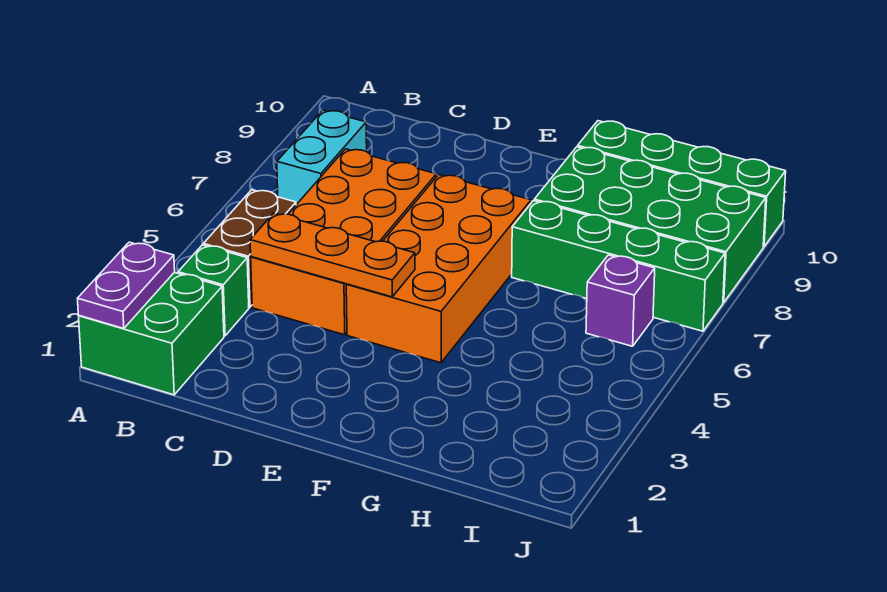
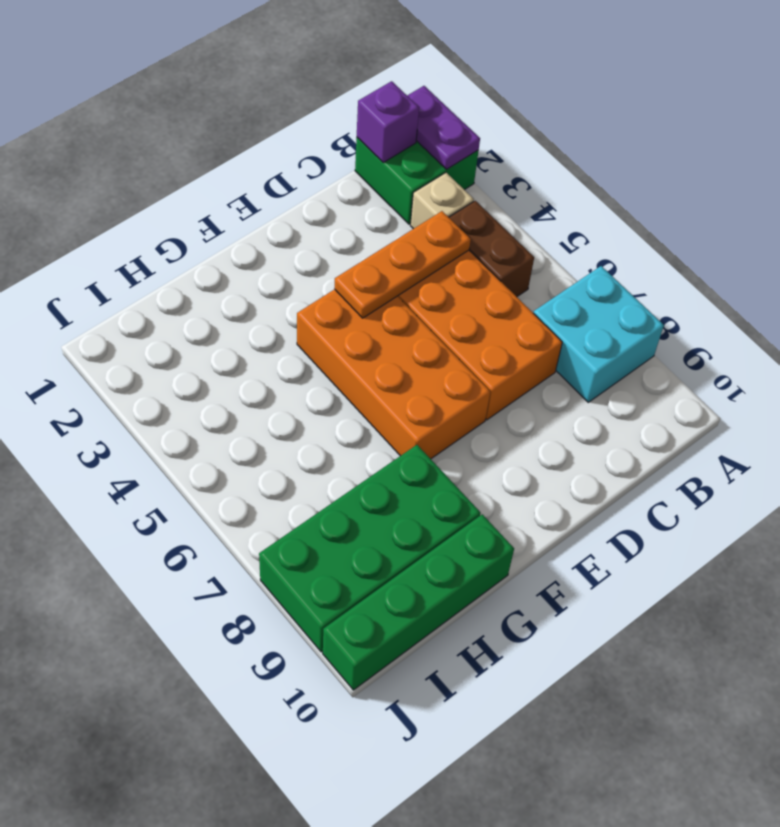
green brick B3 level 1 -> tan brick B3 level 1
cyan brick B7:B8 level 1 -> cyan brick A7:B8 level 1
green brick G7:J7 level 1 -> none
purple brick I6 level 1 -> purple brick B1 level 2

